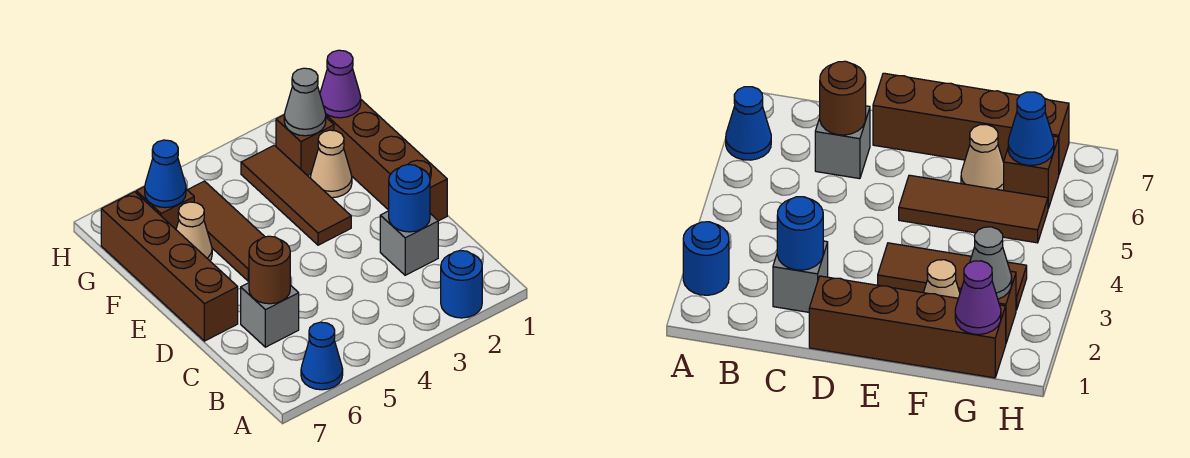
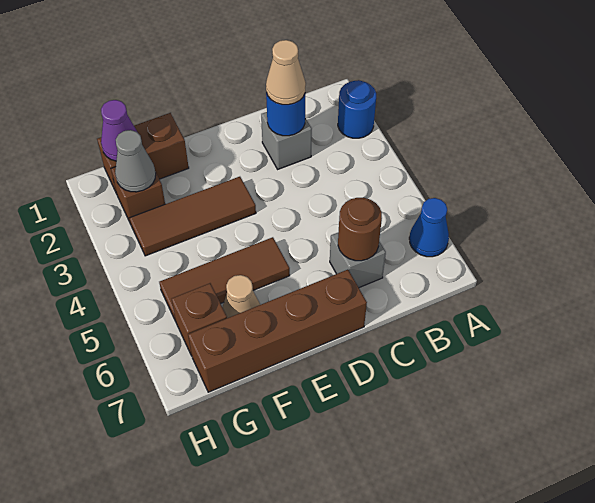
brown brick D1:G1 level 1 -> brown brick F1:G1 level 1
tan cone F2 level 1 -> tan cone C2 level 3
blue cone G6 level 2 -> none

